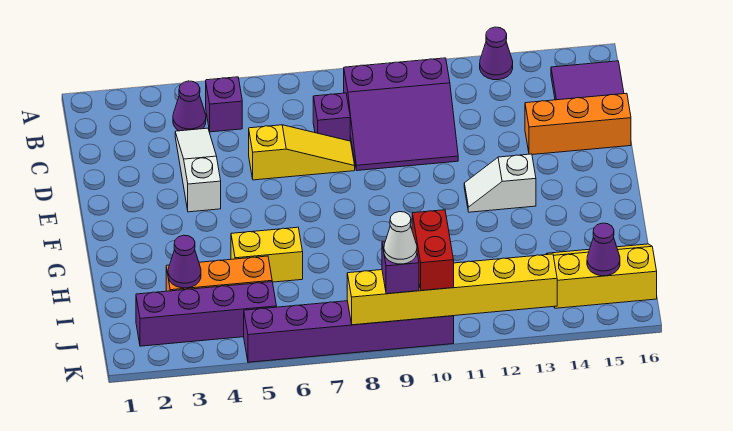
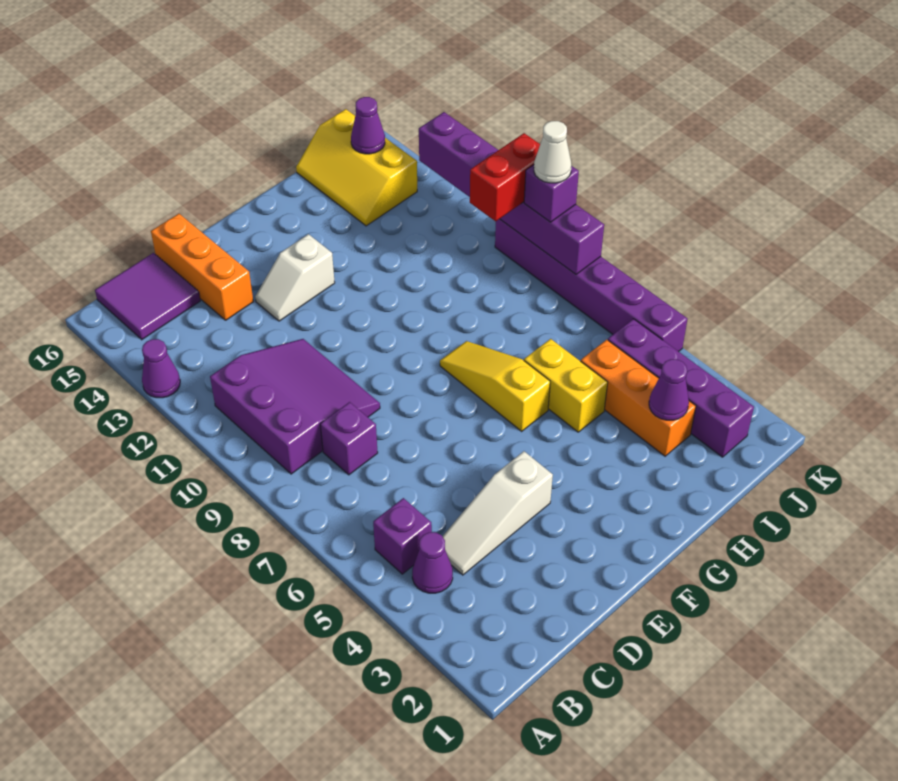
yellow slope D6:D8 level 1 top 6 -> yellow slope G6:G8 level 1 top 6
white slope F12:F13 level 1 top 13 -> white slope E13:F13 level 1 top F
yellow brick K8:K13 level 2 -> purple brick K8:K13 level 2

